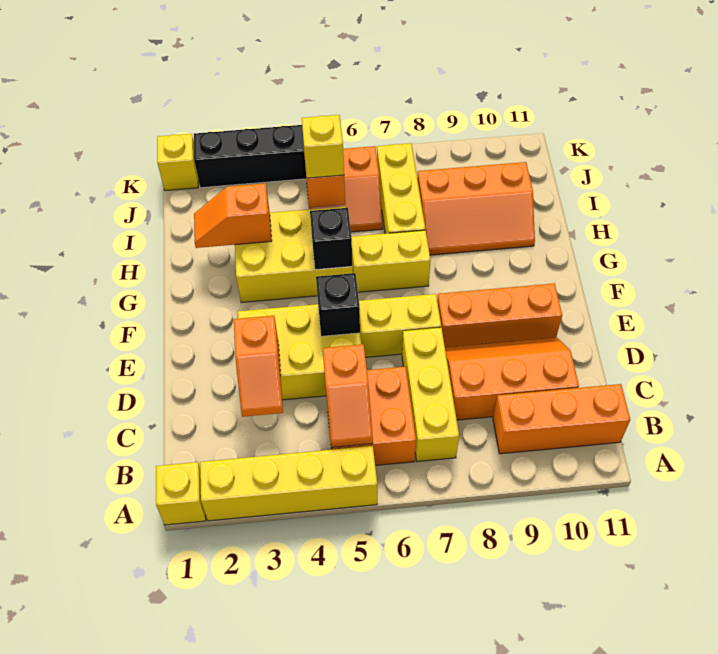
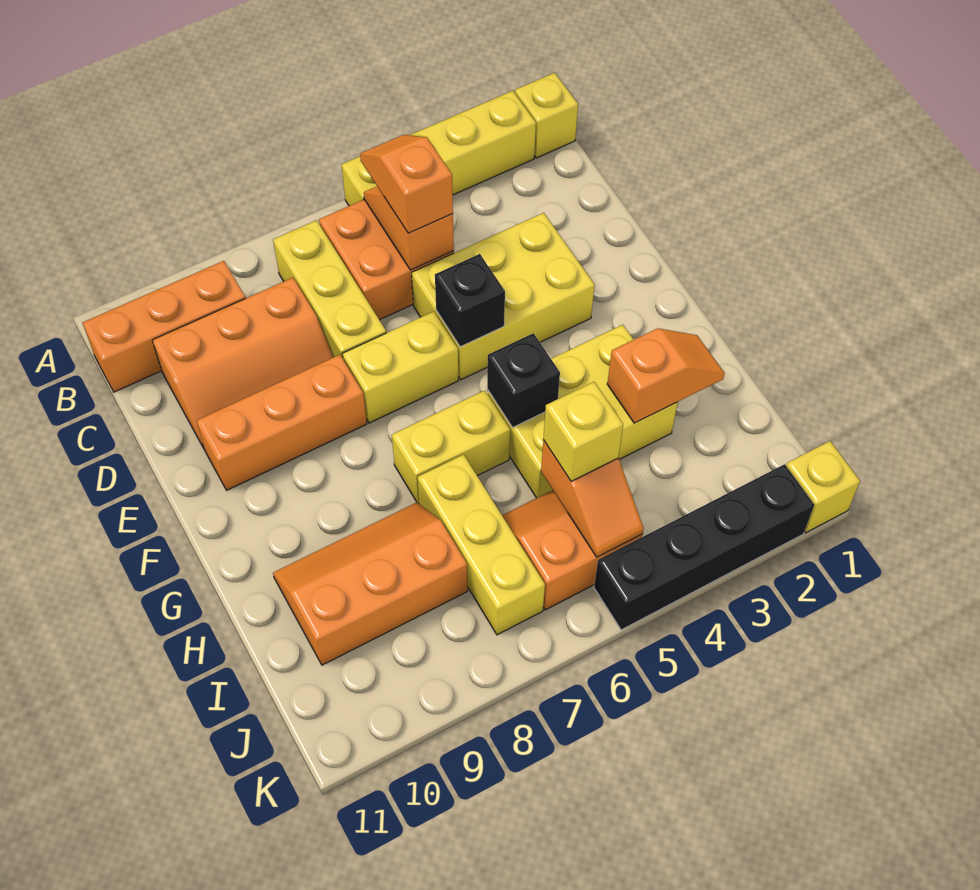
orange slope C3:D3 level 2 top D -> orange slope B5:C5 level 3 top C

